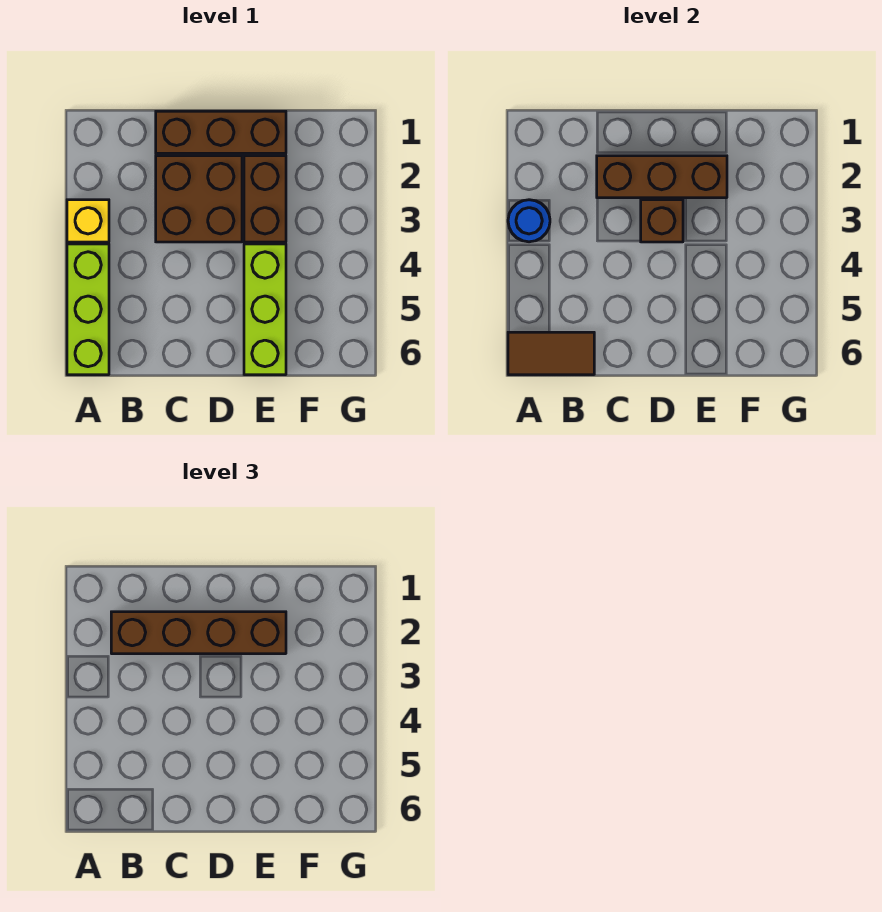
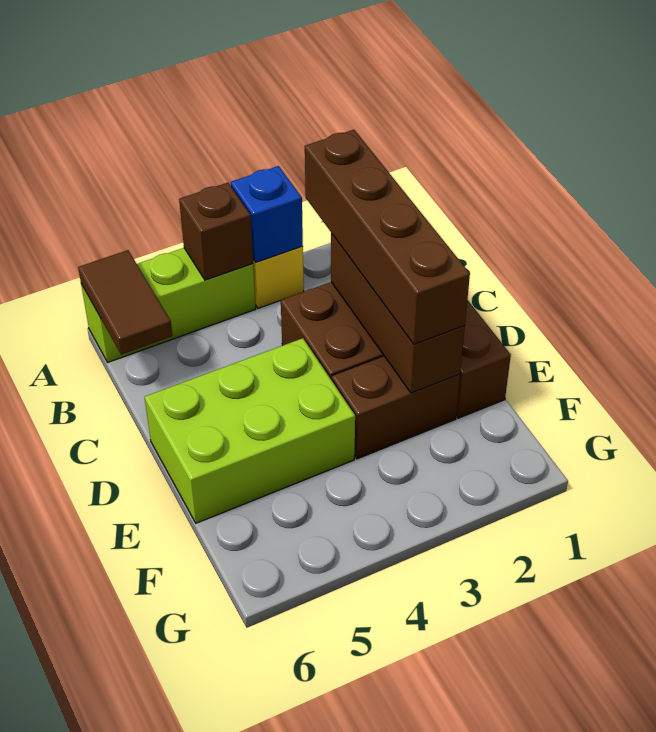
blue round brick A3 level 2 -> blue brick A3 level 2
brown brick D3 level 2 -> brown brick A4 level 2
lime brick E4:E6 level 1 -> lime brick D4:E6 level 1

